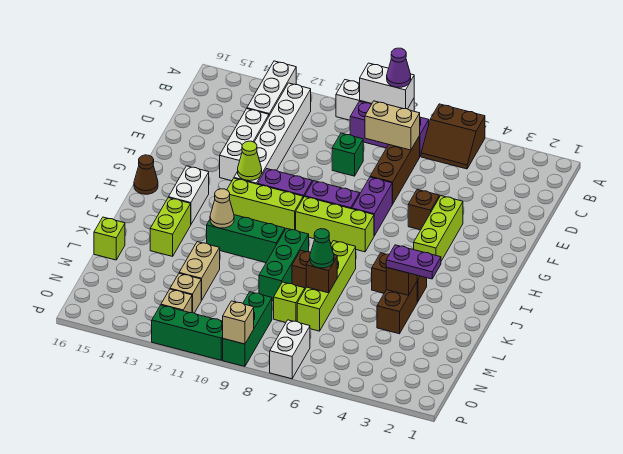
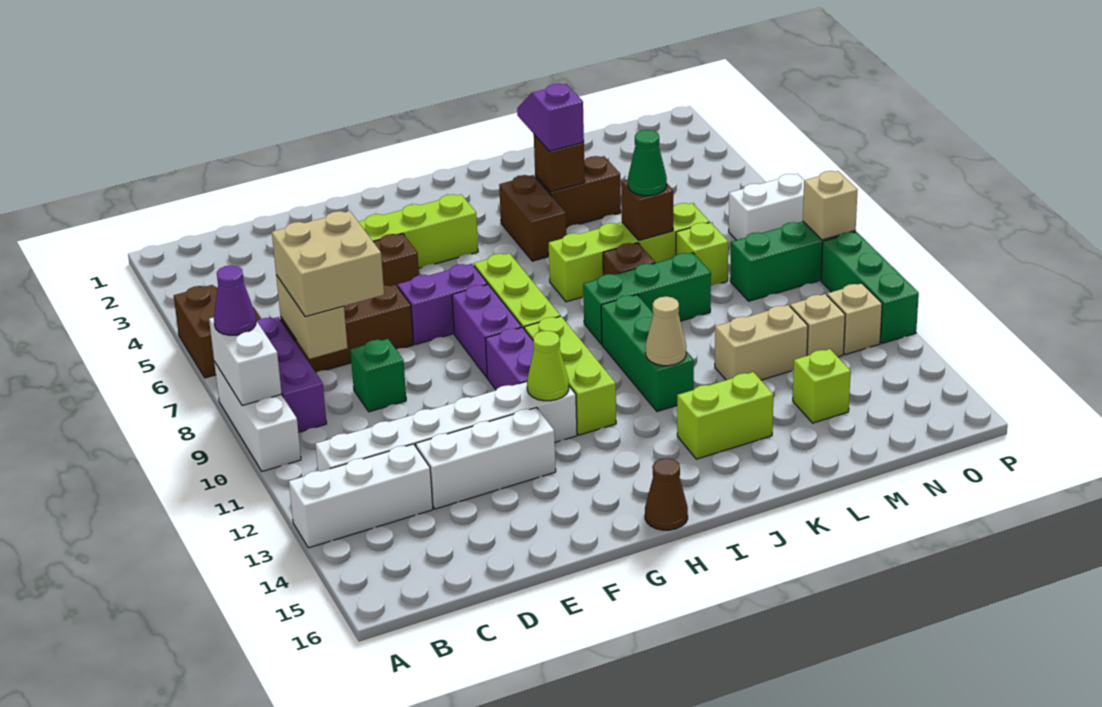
none -> tan brick C7:D8 level 3
white brick H14:I14 level 1 -> none
purple plate K3:K4 level 3 -> purple slope K3:K4 level 3 top 4
lime brick L16 level 1 -> lime brick M14 level 1

